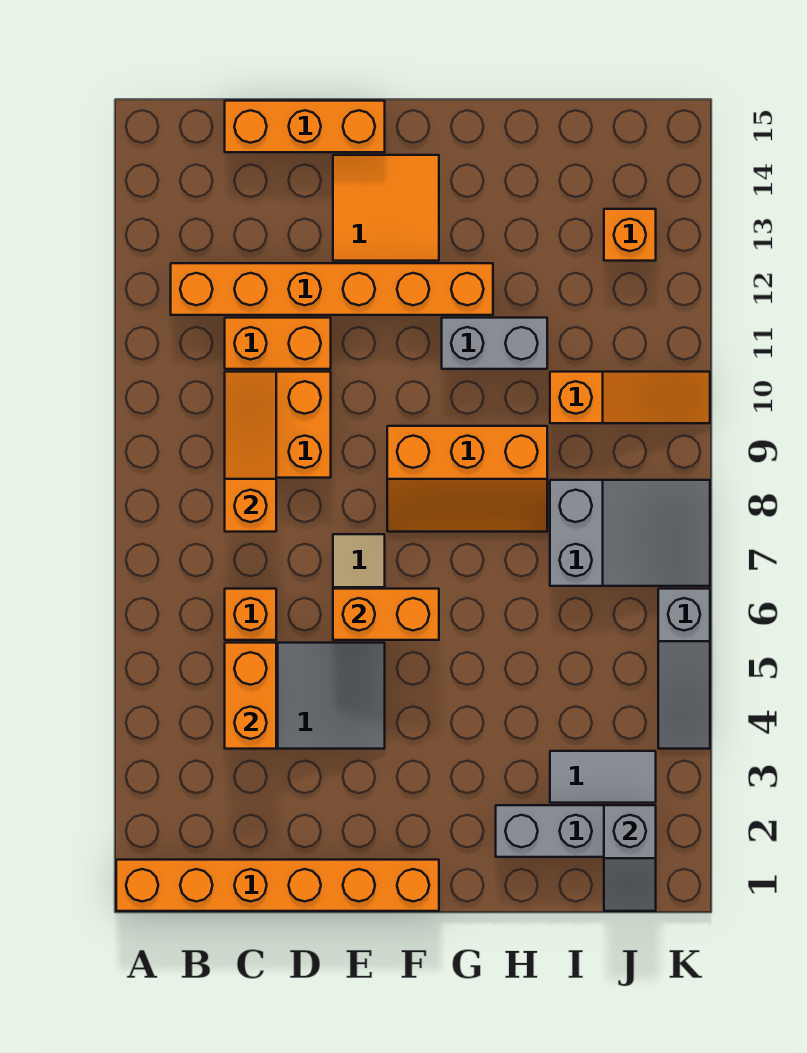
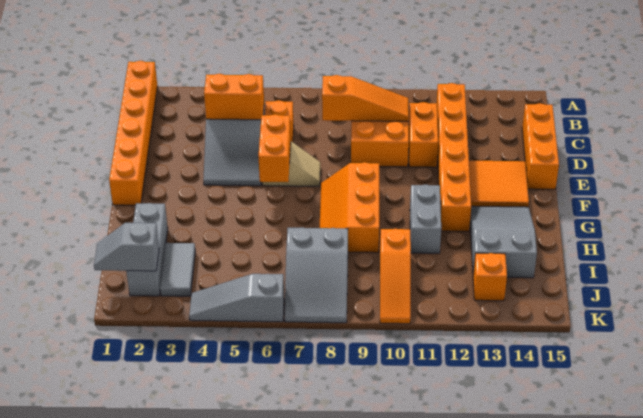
none -> grey slope G13:I14 level 1 top I

